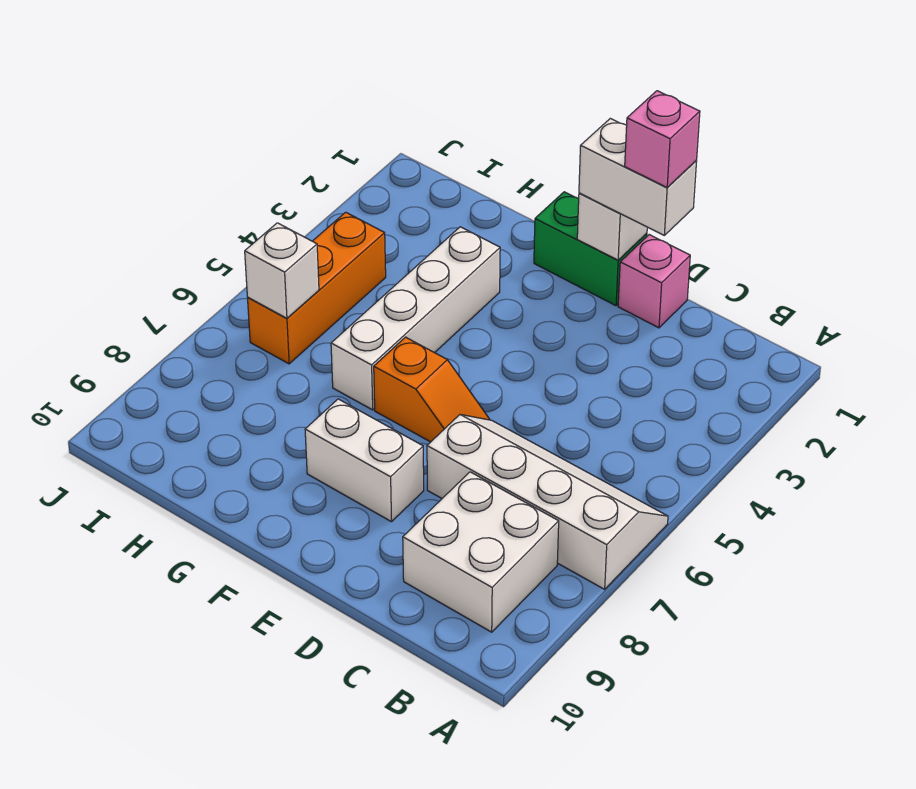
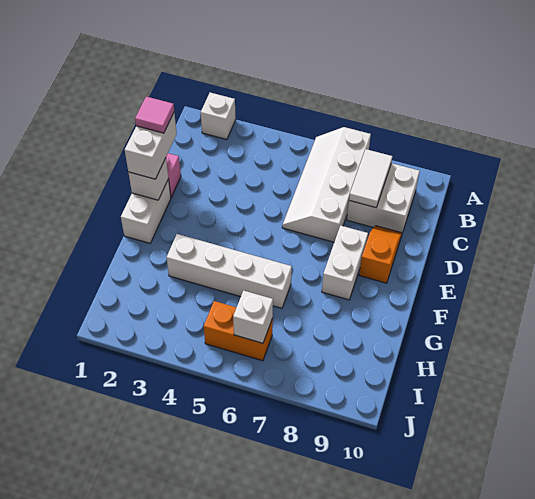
none -> white brick A2 level 1
none -> white tile B8:C8 level 2
pink brick D1 level 4 -> pink tile D1 level 4
green brick E1:F1 level 1 -> white brick E1:F1 level 1
orange slope E6:F6 level 1 top F -> orange slope D9:E9 level 1 top E
orange brick I4:I6 level 1 -> orange brick I5:I6 level 1

